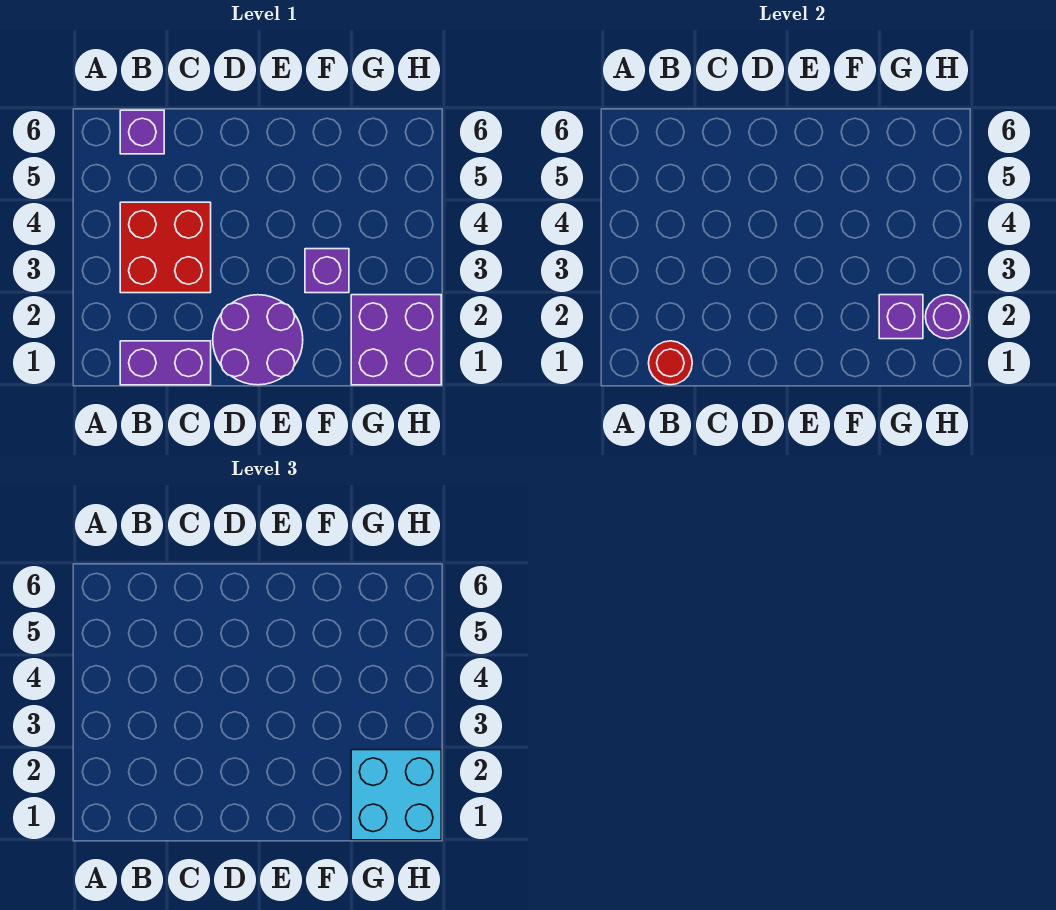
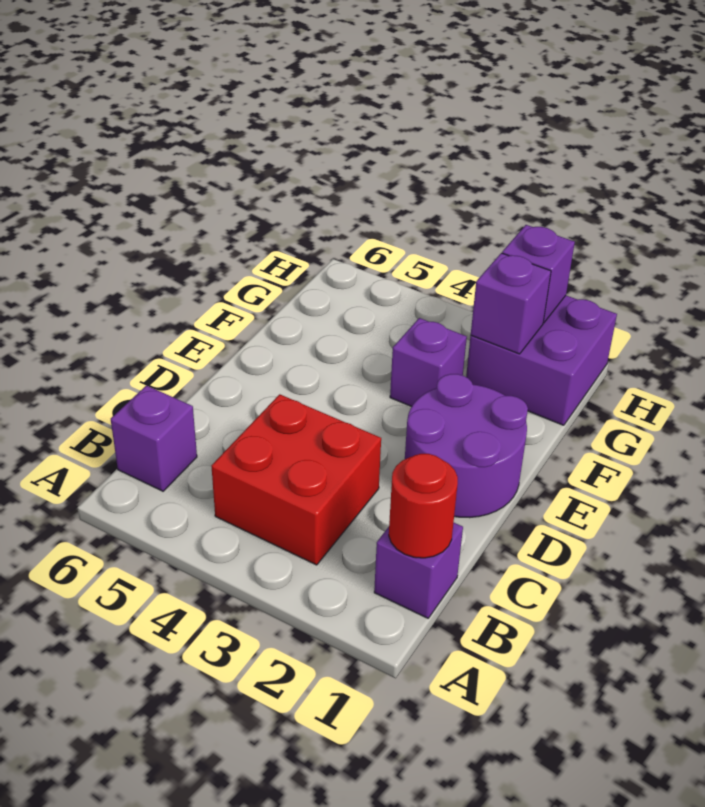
purple brick B1:C1 level 1 -> purple brick B1 level 1
cyan brick G1:H2 level 3 -> none
purple round brick H2 level 2 -> purple brick H2 level 2

